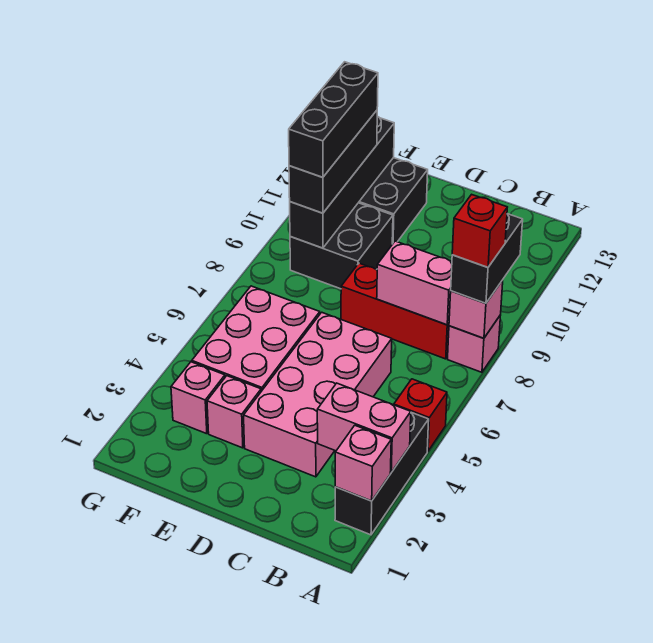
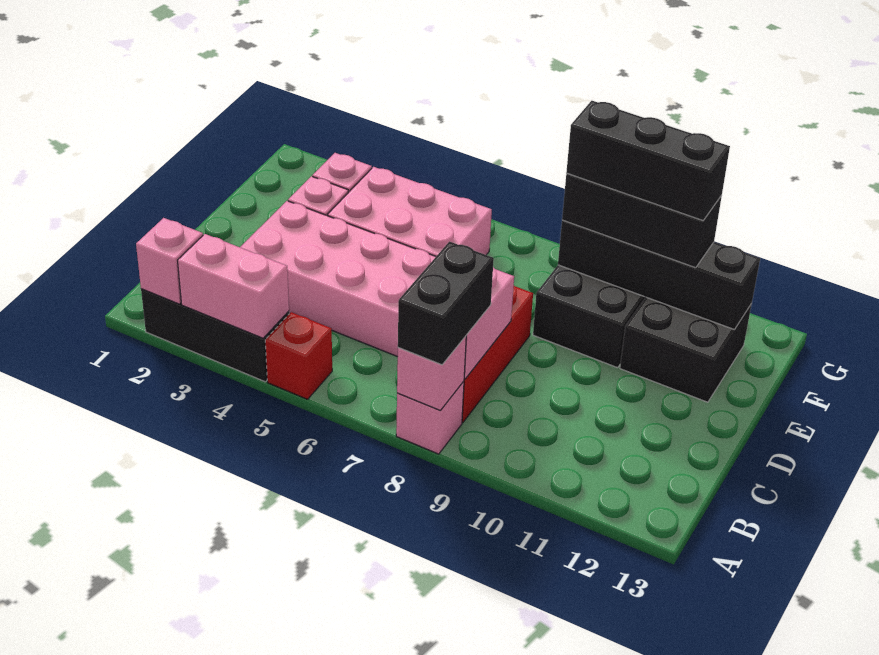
pink brick A3:B3 level 2 -> pink brick A3:A4 level 2
black brick A8:A9 level 3 -> black brick A8:B8 level 3
red brick A8 level 4 -> none

